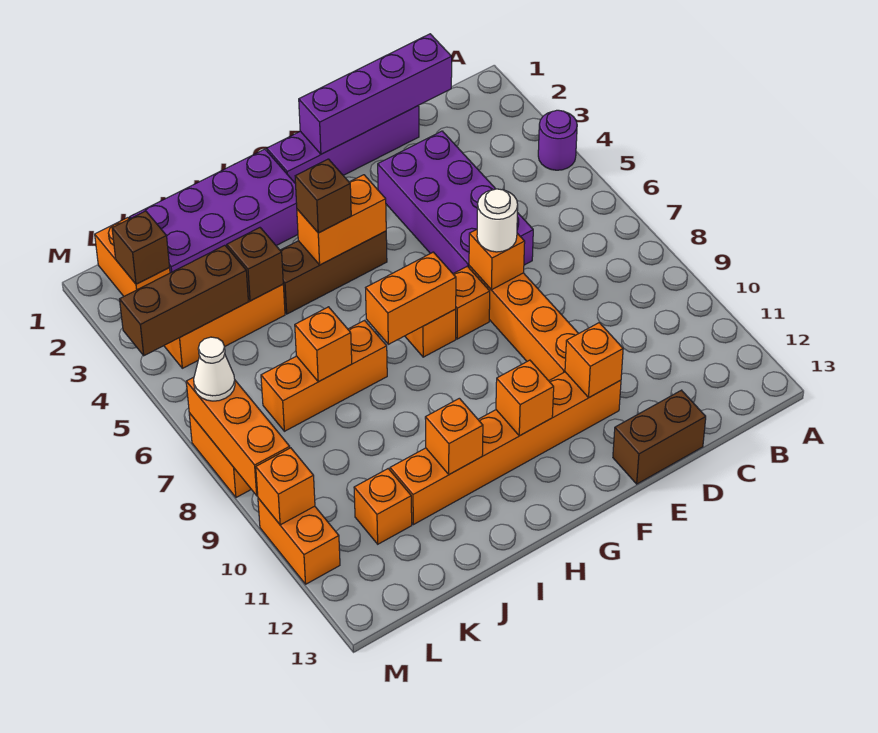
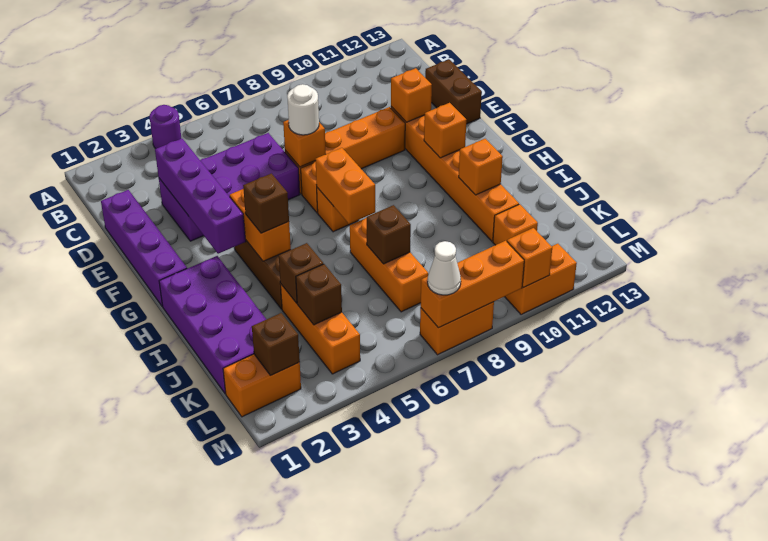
purple brick C1:F1 level 2 -> purple brick D3:G3 level 2
orange brick J7 level 2 -> brown brick J7 level 2
brown brick K4:M4 level 2 -> brown brick K4 level 2

